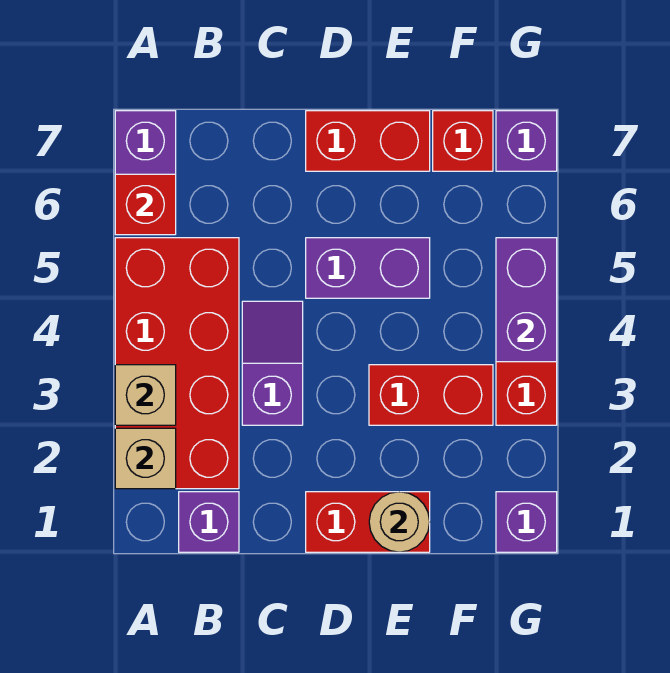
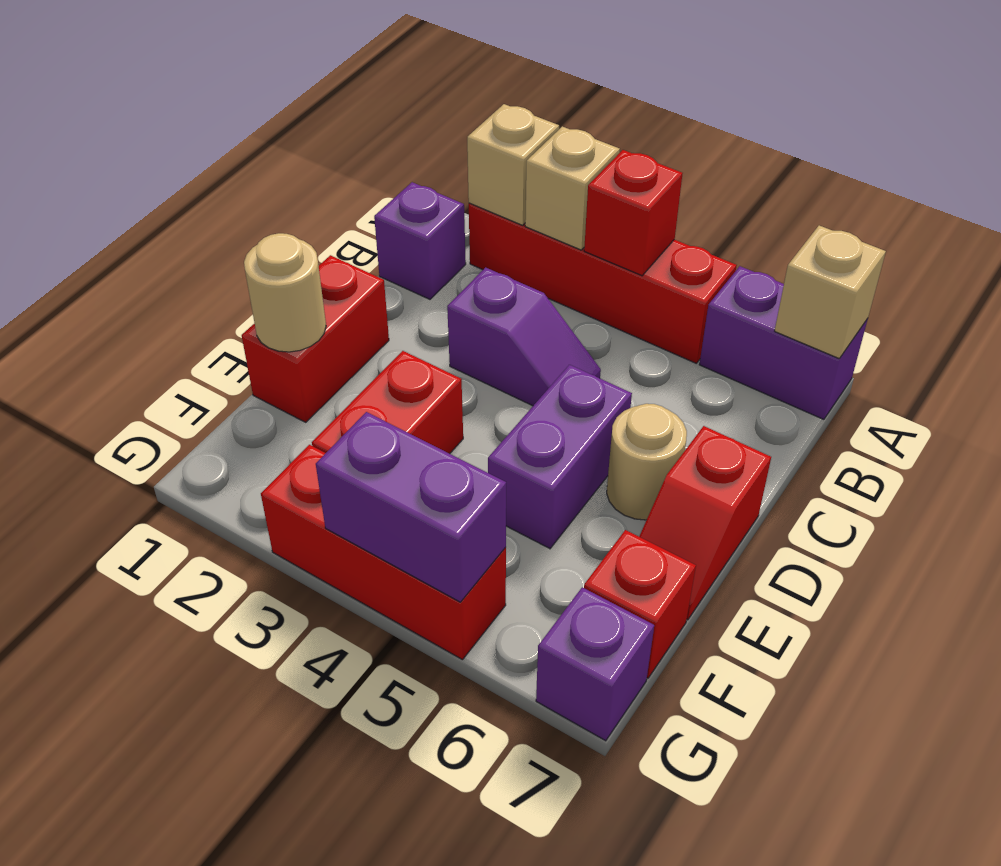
red brick A2:B5 level 1 -> red brick A2:A5 level 1
red brick A6 level 2 -> red brick A4 level 2
none -> tan brick A7 level 2
none -> tan round brick D6 level 1
red brick D7:E7 level 1 -> red slope D7:E7 level 1 top D
purple brick G1 level 1 -> none

